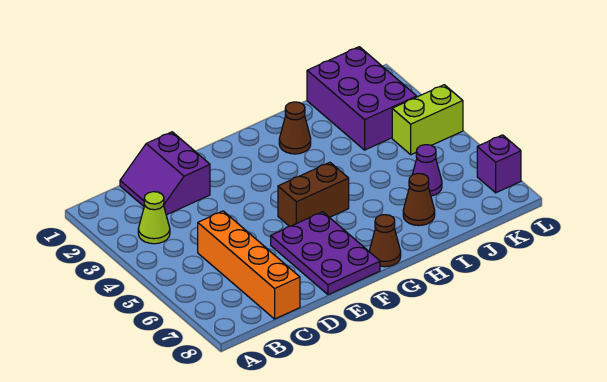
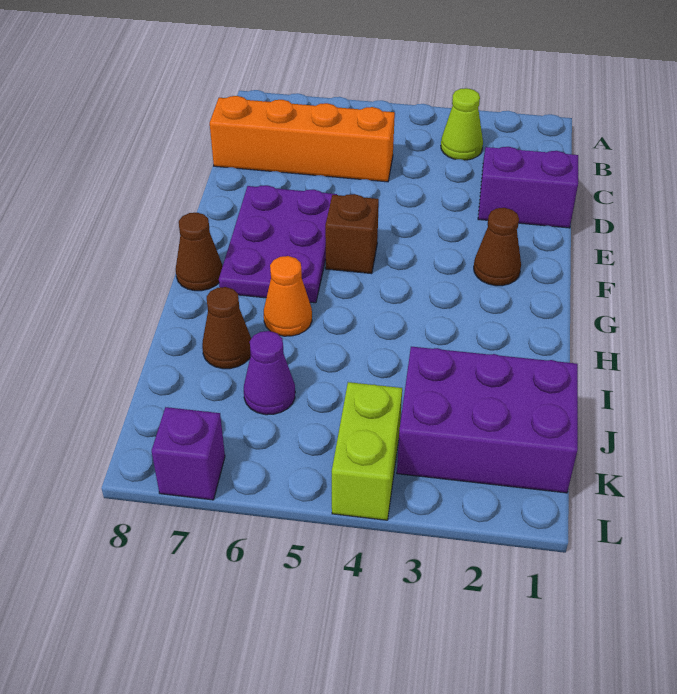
purple plate E6:F8 level 1 -> purple plate E6:G7 level 1
brown brick F5:G5 level 1 -> brown brick F5 level 1
brown cone H2 level 1 -> brown cone F2 level 1
none -> orange cone H6 level 1

